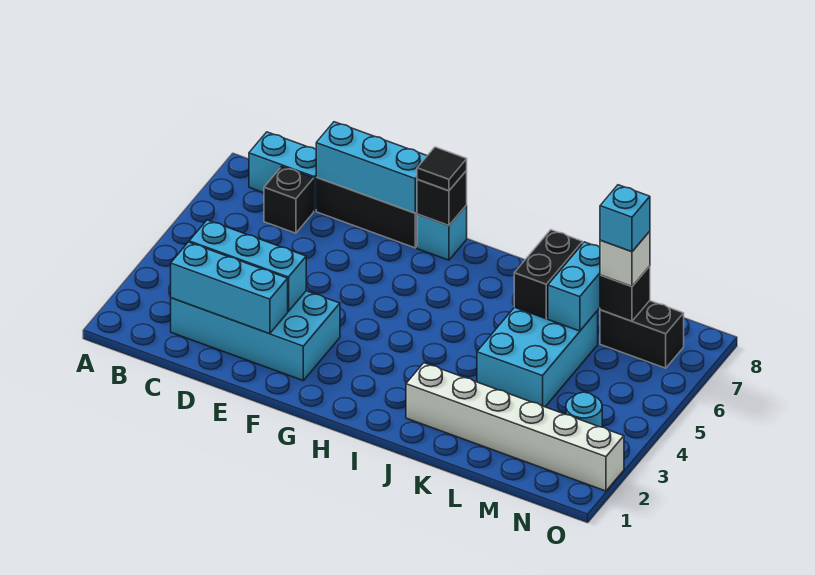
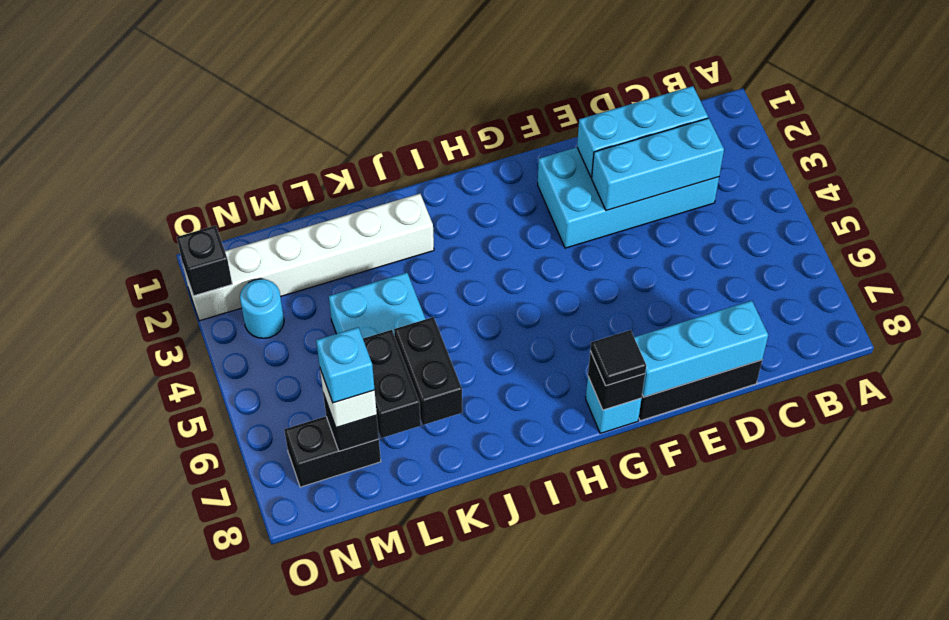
cyan brick B8:C8 level 1 -> none
black brick C7 level 1 -> black brick O2 level 2
cyan brick L6:L7 level 2 -> black brick L6:L7 level 2

